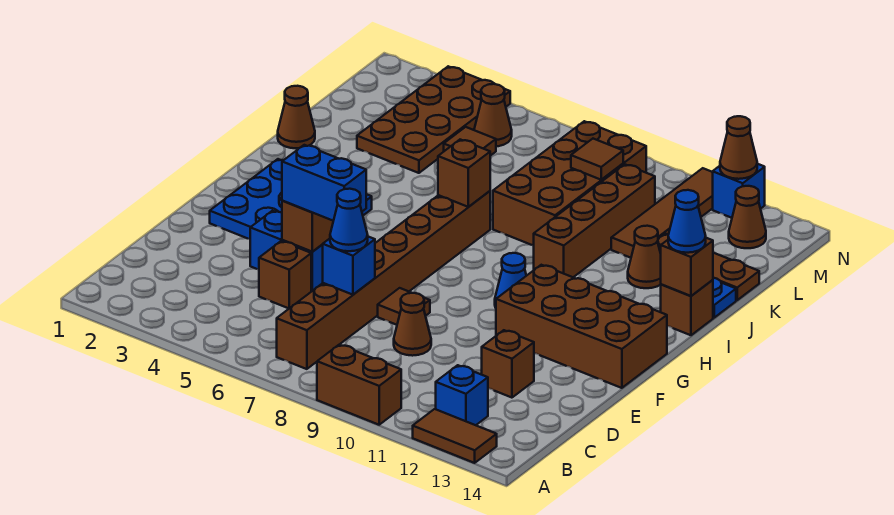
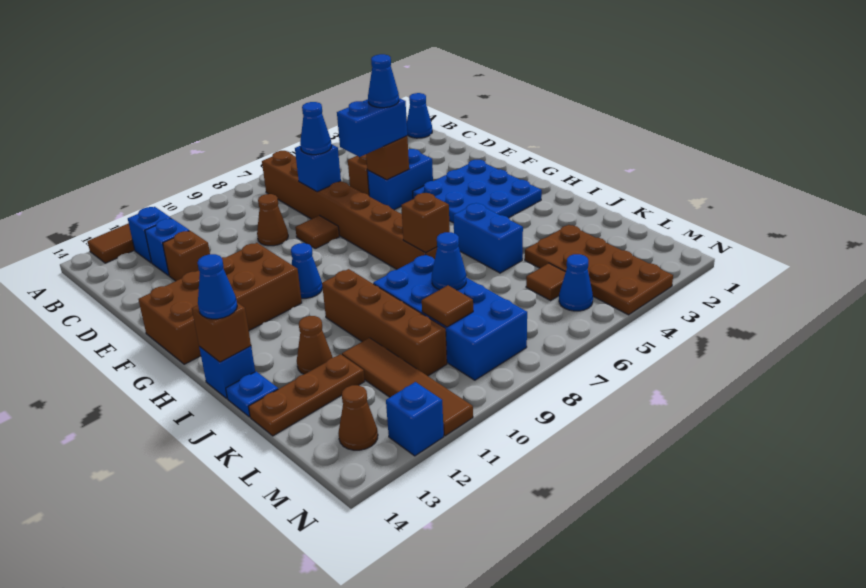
brown brick A9:A10 level 1 -> none
none -> blue cone B1 level 1
none -> blue brick C12 level 1
none -> blue cone E5 level 4
none -> blue brick I5:J5 level 1
brown brick I14 level 1 -> blue brick I14 level 1
brown cone J1 level 1 -> none
brown brick J8:M9 level 1 -> blue brick J8:M9 level 1
none -> blue cone K8 level 2
brown cone M5 level 1 -> blue cone M5 level 1
brown cone N12 level 2 -> none

